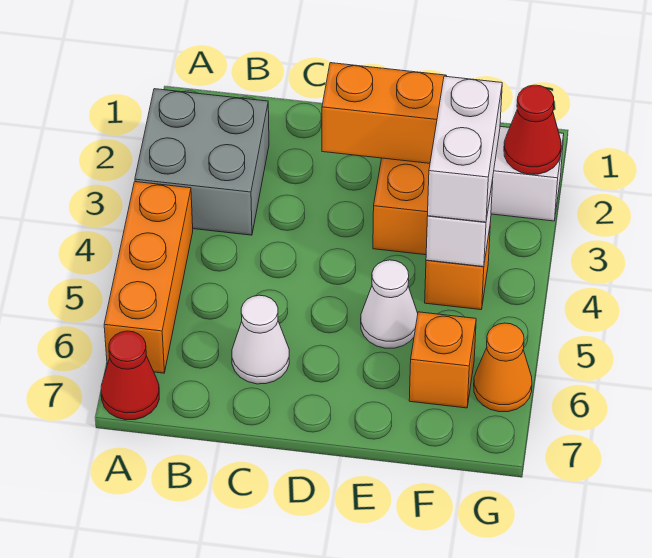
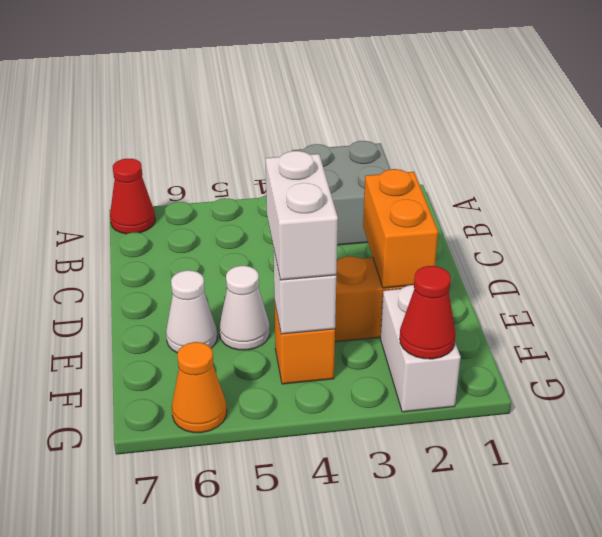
orange brick A4:A6 level 1 -> none
white cone C6 level 1 -> white cone E6 level 1
white brick F3:F4 level 3 -> white brick E4:F4 level 3
orange brick F6 level 1 -> none

